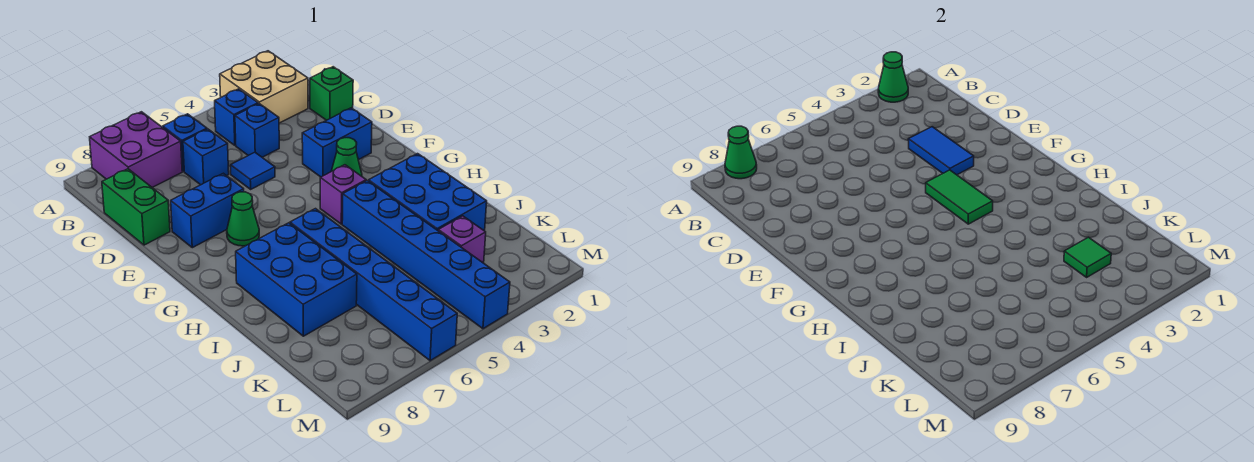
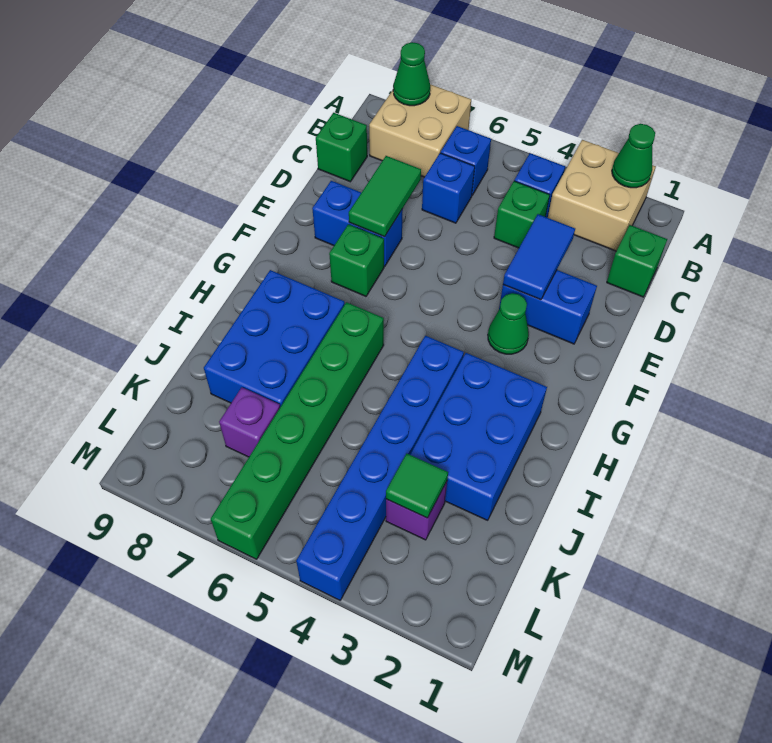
purple brick A7:B8 level 1 -> tan brick A7:B8 level 1
blue brick C4 level 1 -> green brick C4 level 1
green brick C9:D9 level 1 -> green brick C9 level 1
blue tile D5 level 1 -> none
green tile F4:G4 level 2 -> green tile D7:E7 level 2
green cone F7 level 1 -> green brick F7 level 1
purple brick G4 level 1 -> purple brick K7 level 1
blue brick H6:M6 level 1 -> green brick H6:M6 level 1

